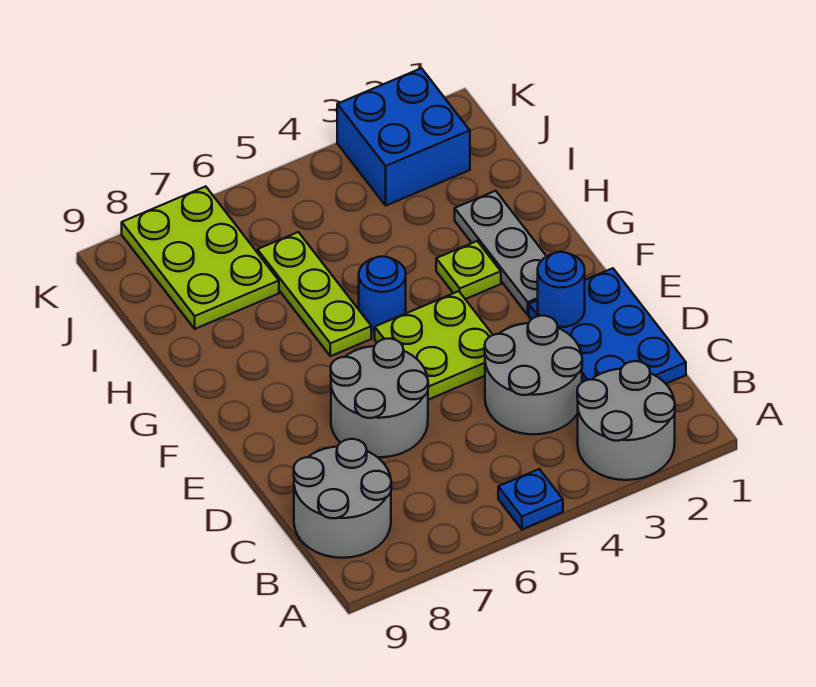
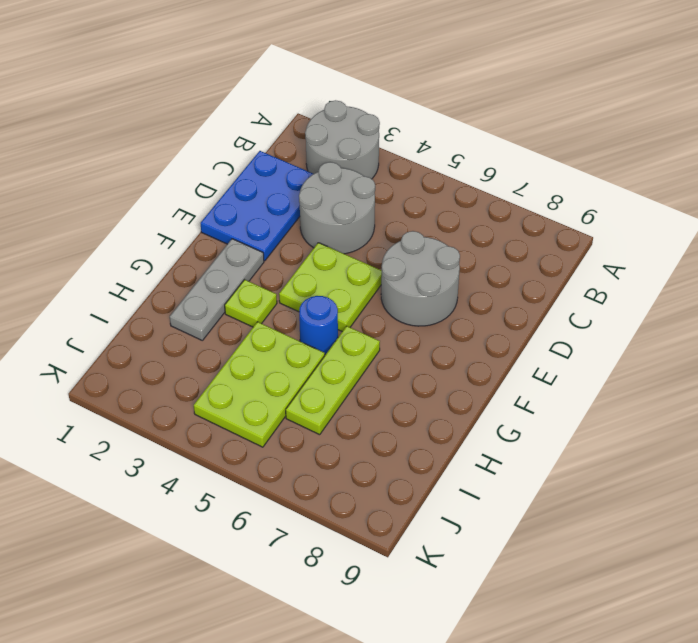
blue plate A5 level 1 -> none
grey round brick B8:C9 level 1 -> none
blue round brick E2 level 2 -> none
lime plate I7:K8 level 1 -> lime plate H4:J5 level 1
blue brick J2:K3 level 1 -> none

